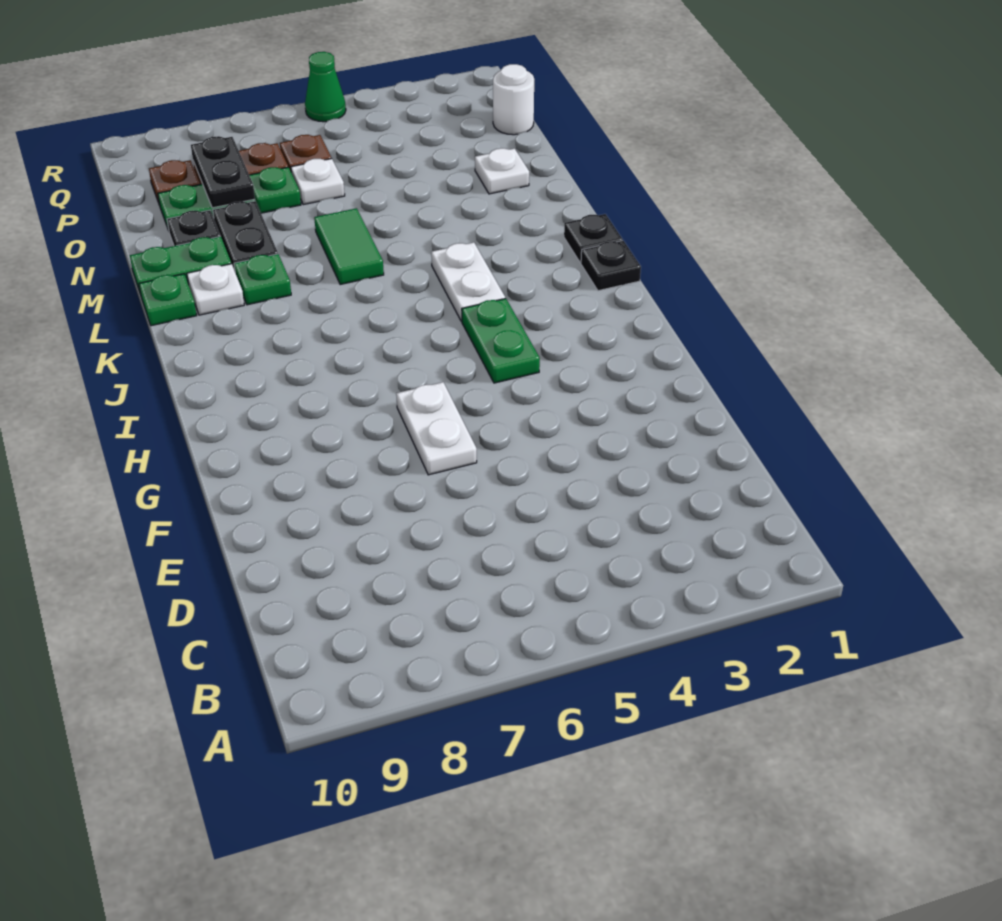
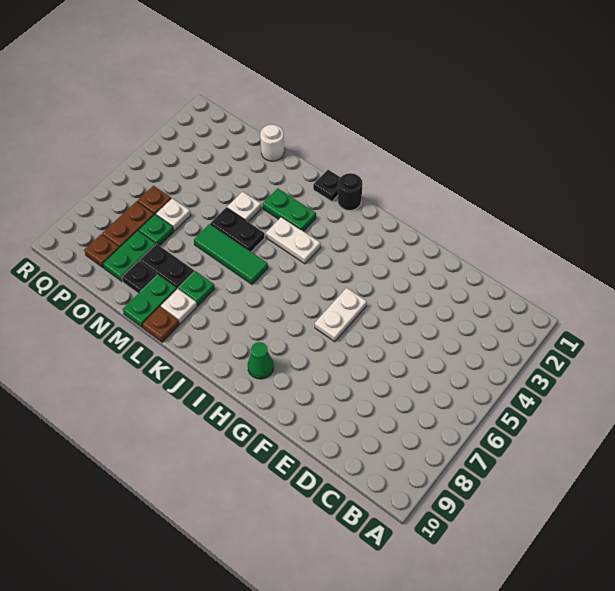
white plate F6:G6 level 1 -> white plate G5:G6 level 1
green plate H4:I4 level 1 -> green plate K3:L3 level 1
black plate J1 level 1 -> black round brick J1 level 1
green tile L6:M6 level 1 -> green tile K6:M6 level 1
green plate L10 level 1 -> brown plate L10 level 1
white plate N2 level 1 -> white plate M4 level 1
black plate O8:P8 level 2 -> black plate L5:M5 level 1
white round brick P1 level 1 -> white round brick N1 level 1
green cone R5 level 1 -> green cone H9 level 1

